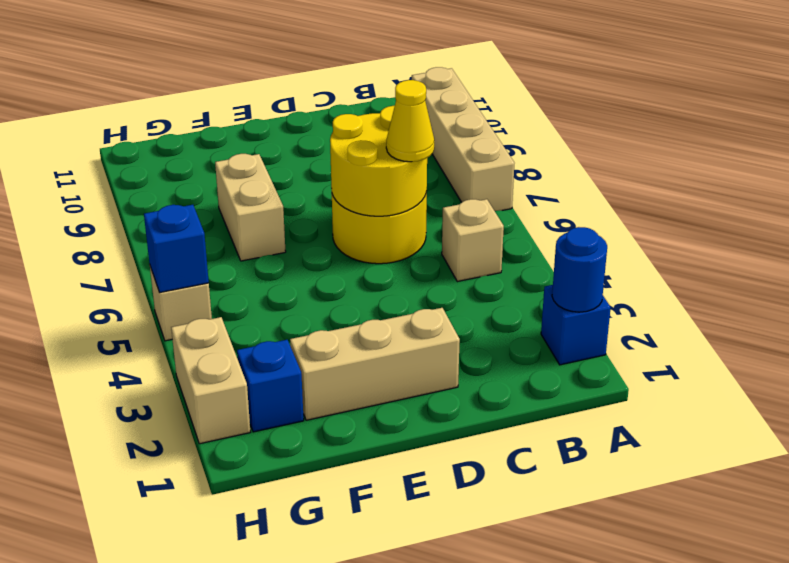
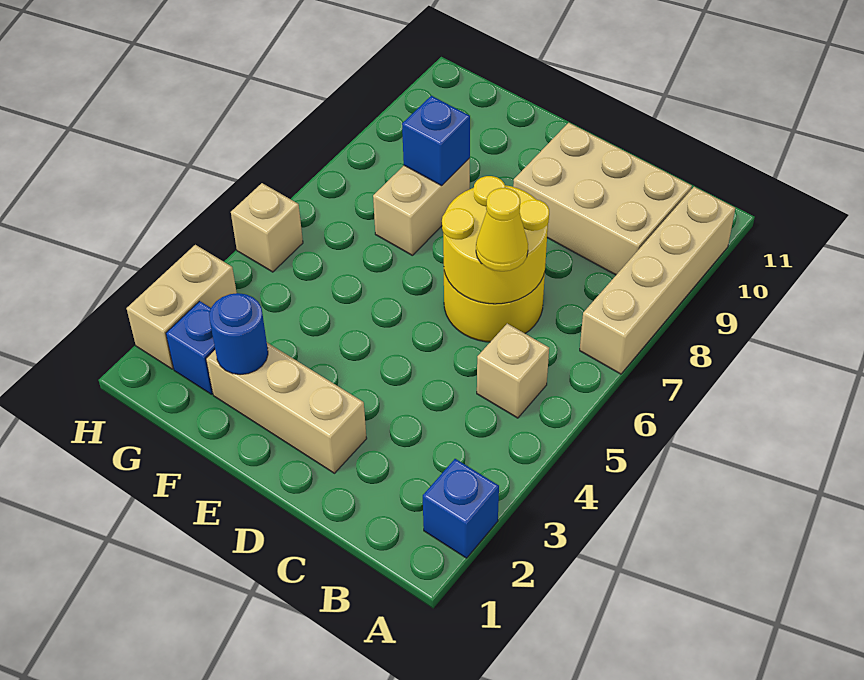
blue round brick A2 level 2 -> blue round brick F2 level 2
none -> tan brick B9:D10 level 1
blue brick H5 level 2 -> blue brick F8 level 2

